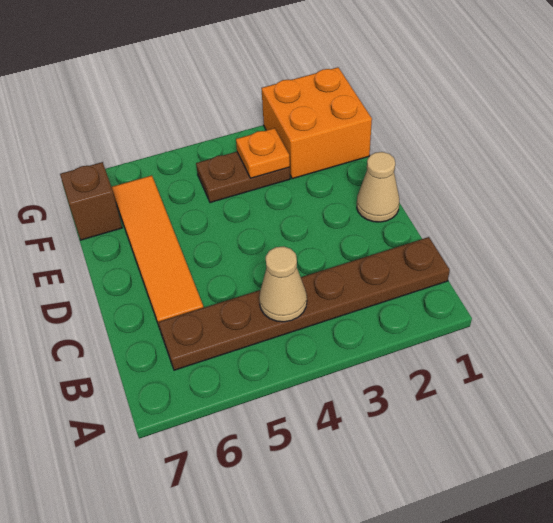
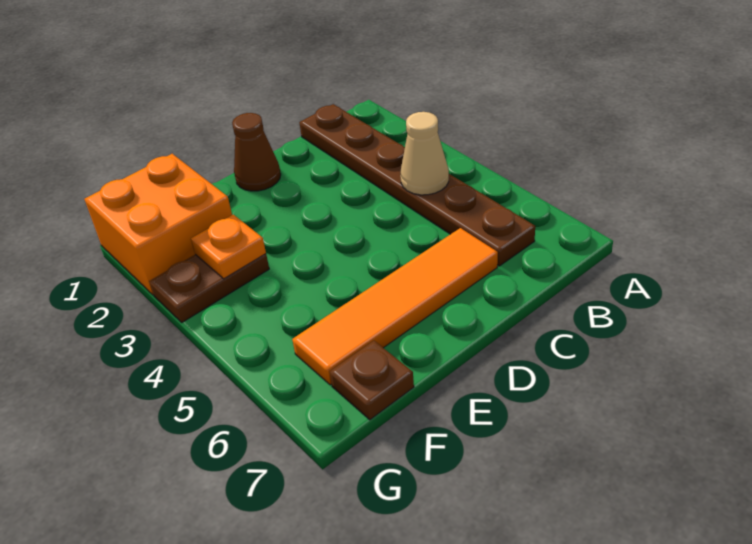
tan cone D1 level 1 -> brown cone D1 level 1
brown plate F3:F4 level 1 -> brown plate F3:G3 level 1
brown brick F7 level 1 -> brown plate F7 level 1

